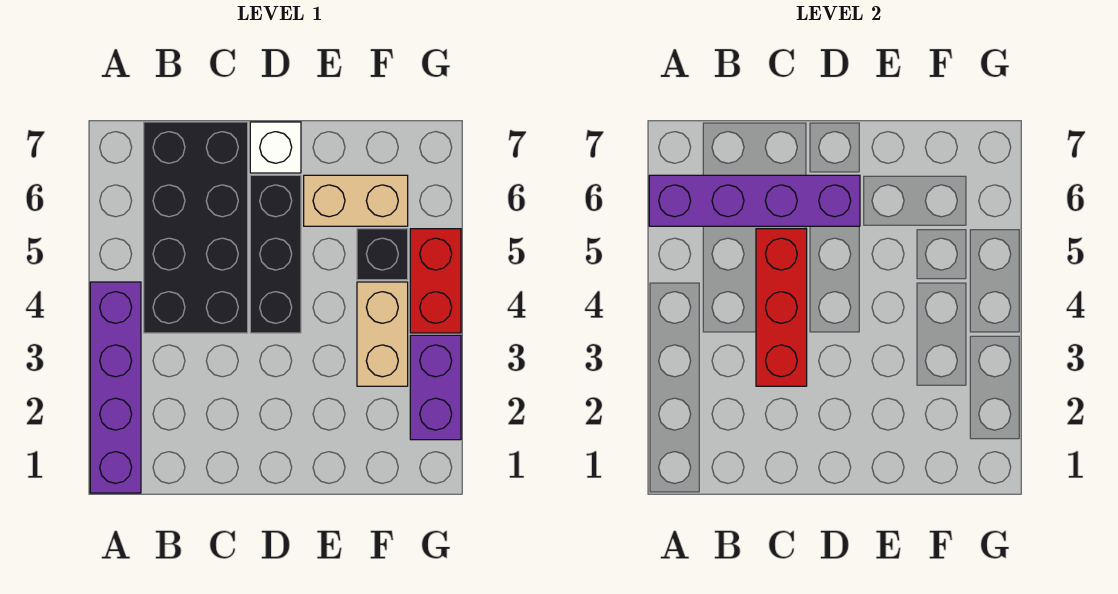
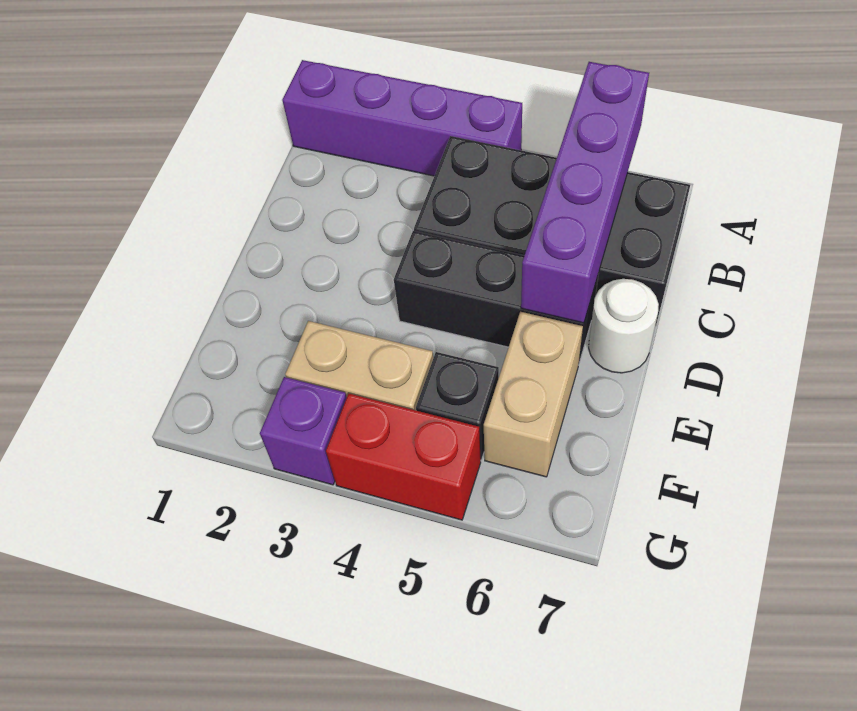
red brick C3:C5 level 2 -> none
white brick D7 level 1 -> white round brick D7 level 1
purple brick G2:G3 level 1 -> purple brick G3 level 1

